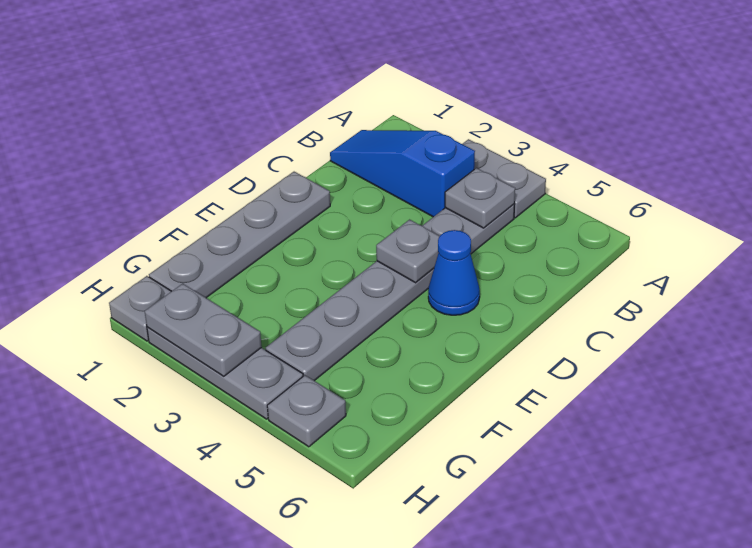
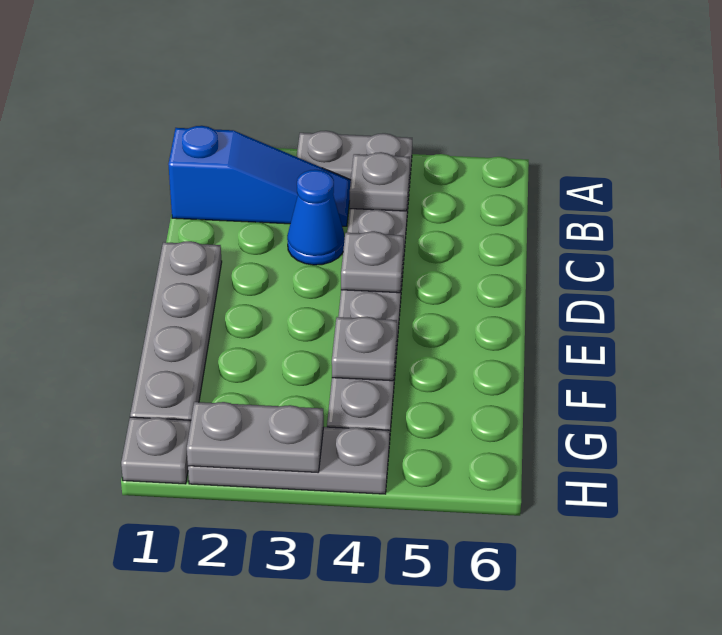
blue slope B1:B3 level 1 top 3 -> blue slope B1:B3 level 1 top 1
blue cone D5 level 1 -> blue cone C3 level 1
grey plate H5 level 1 -> grey plate F4 level 2

